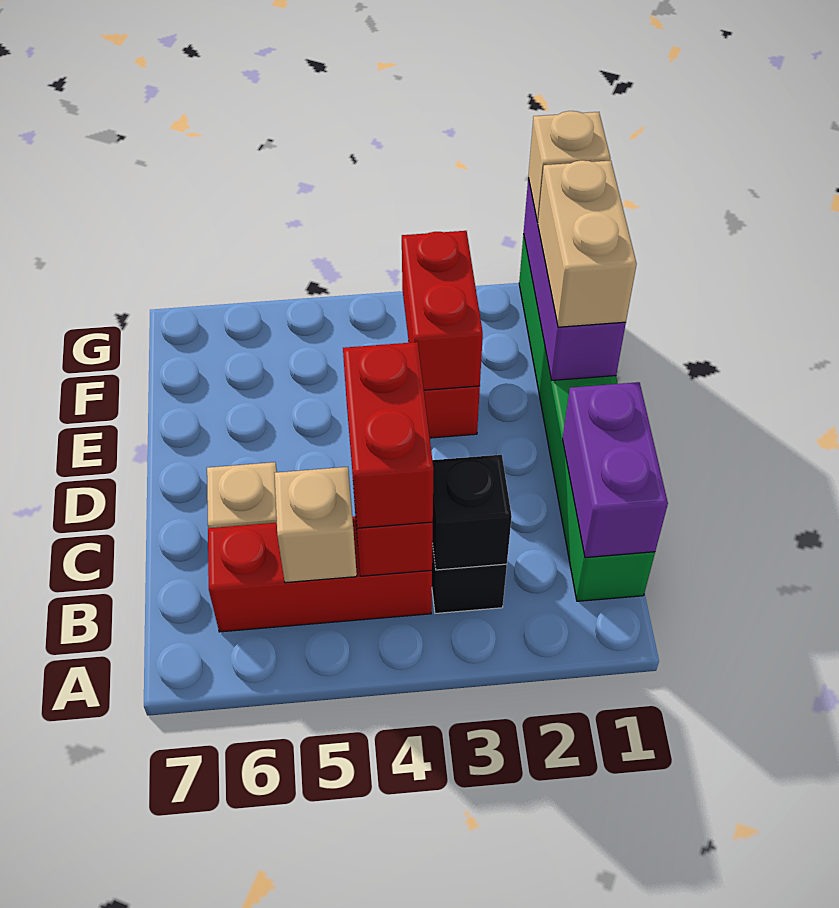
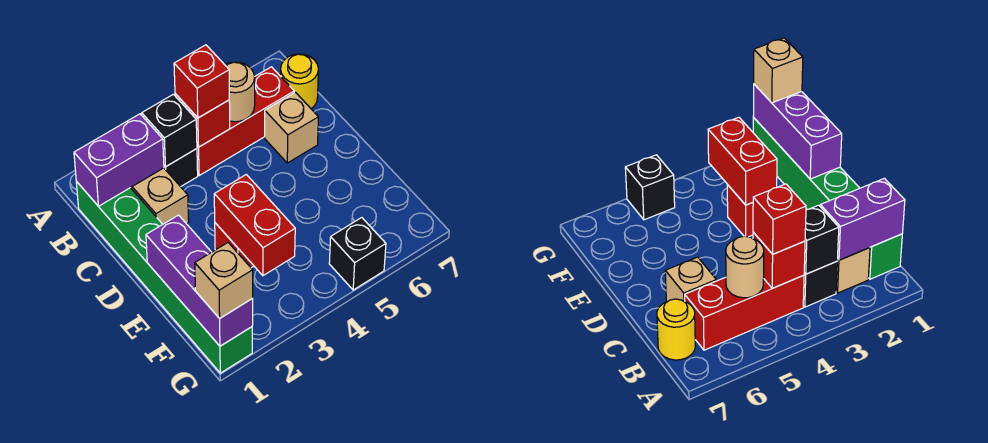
purple brick B1:C1 level 2 -> purple brick B1:B2 level 2
red brick B4:C4 level 3 -> red brick B4 level 3
tan brick B5 level 2 -> tan round brick B5 level 2
none -> yellow round brick B7 level 1
tan brick E1:F1 level 3 -> tan brick B2:C2 level 1
none -> black brick G5 level 1

